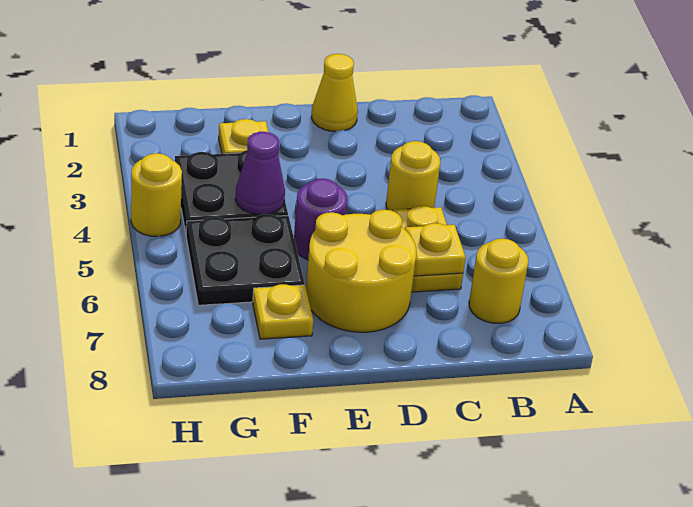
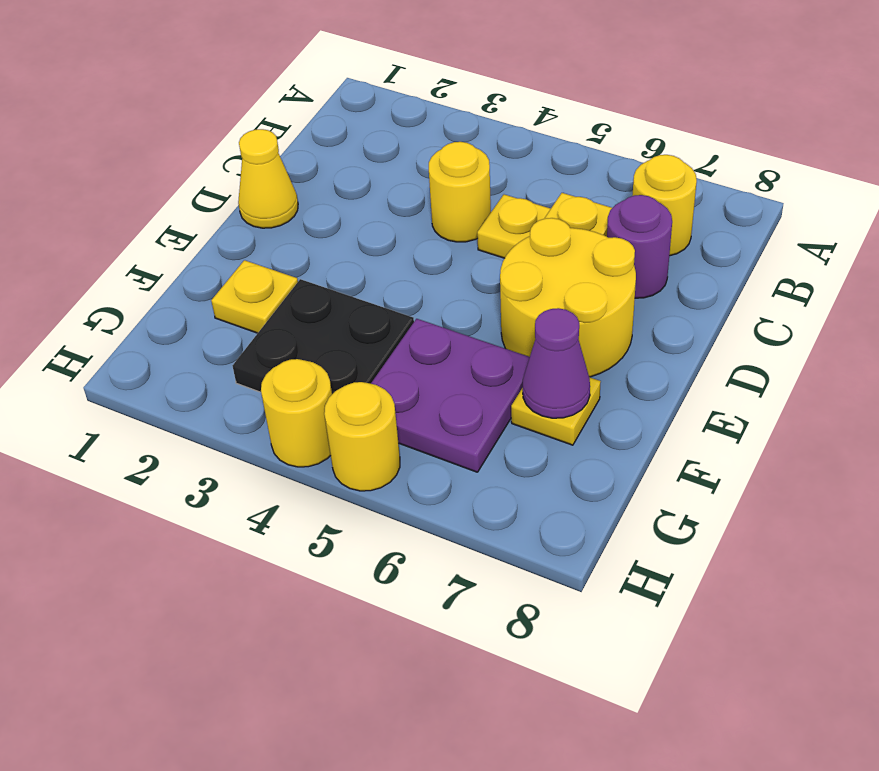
purple round brick E5 level 1 -> purple round brick C7 level 1
purple cone F4 level 2 -> purple cone F7 level 2
black plate F5:G6 level 1 -> purple plate F5:G6 level 1
none -> yellow round brick H5 level 1

